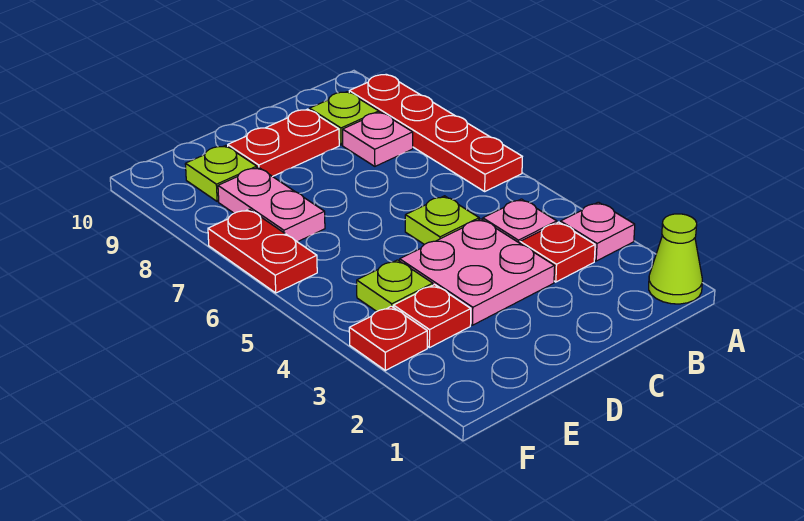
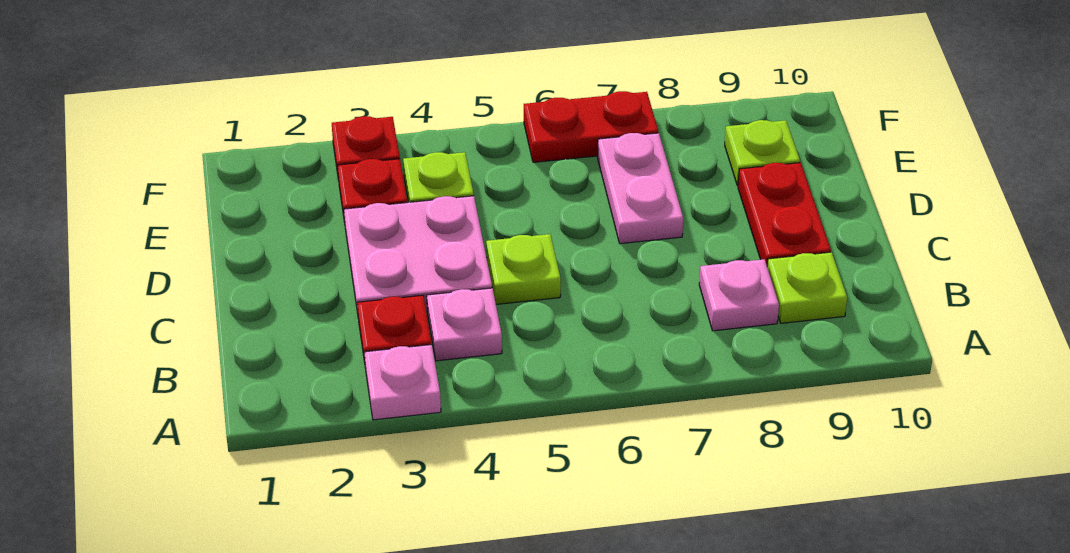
lime cone A1 level 1 -> none
red plate A6:A9 level 1 -> none
pink plate E7:E8 level 1 -> pink plate D7:E7 level 1

